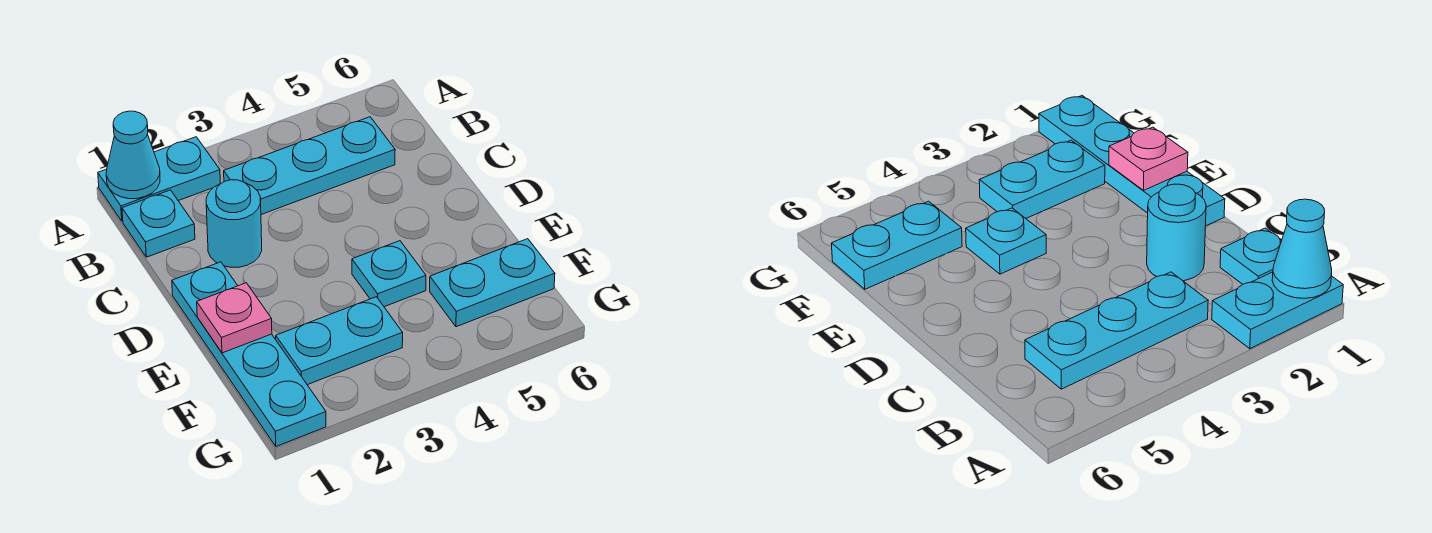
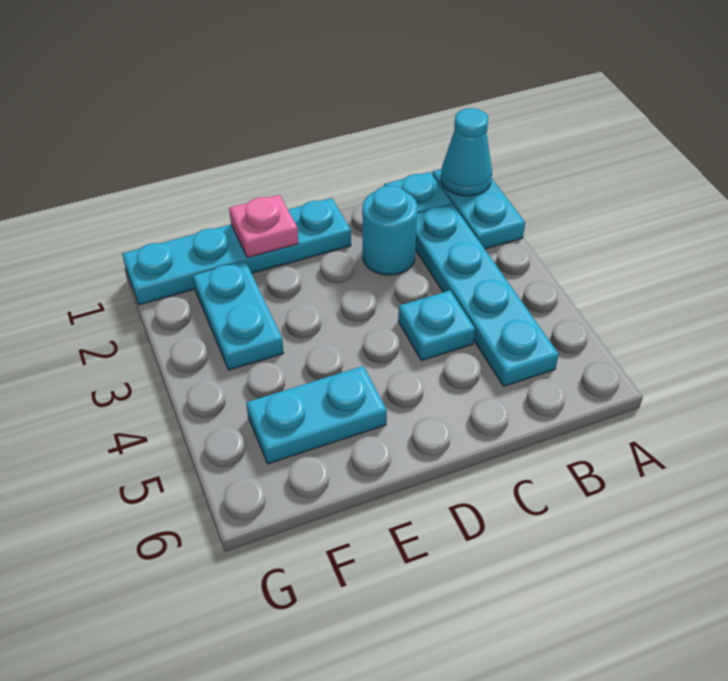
cyan plate B3:B5 level 1 -> cyan plate B2:B5 level 1
cyan plate E4 level 1 -> cyan plate C4 level 1
cyan plate F5:F6 level 1 -> cyan plate E5:F5 level 1

